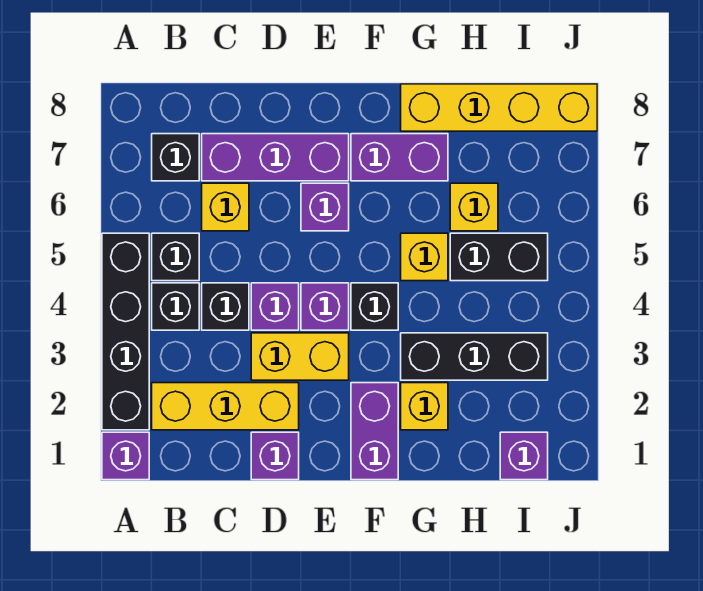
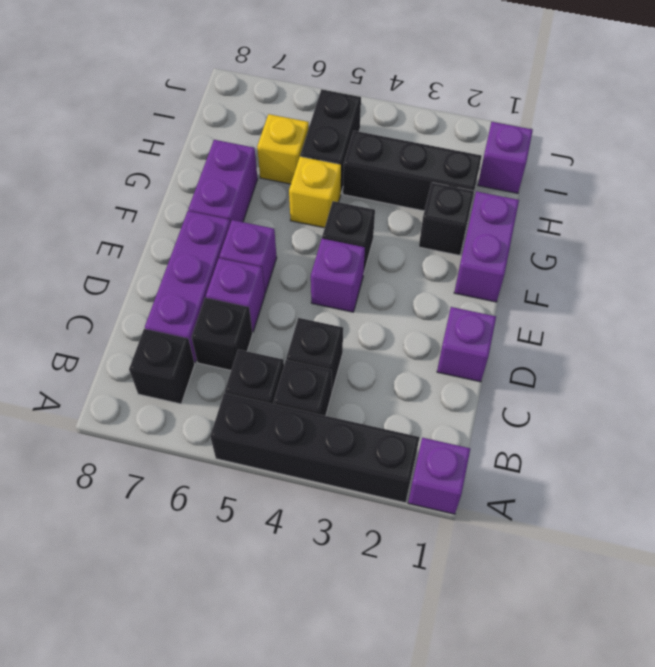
yellow brick B2:D2 level 1 -> none
yellow brick C6 level 1 -> black brick C6 level 1
yellow brick D3:E3 level 1 -> none
purple brick D4 level 1 -> purple brick D6 level 1
purple brick F1:F2 level 1 -> purple brick F1:G1 level 1
yellow brick G2 level 1 -> black brick G2 level 1
black brick G3:I3 level 1 -> black brick H2:H4 level 1
yellow brick G8:J8 level 1 -> none

